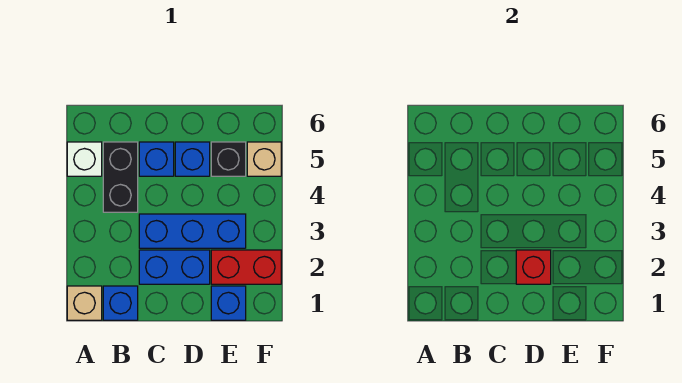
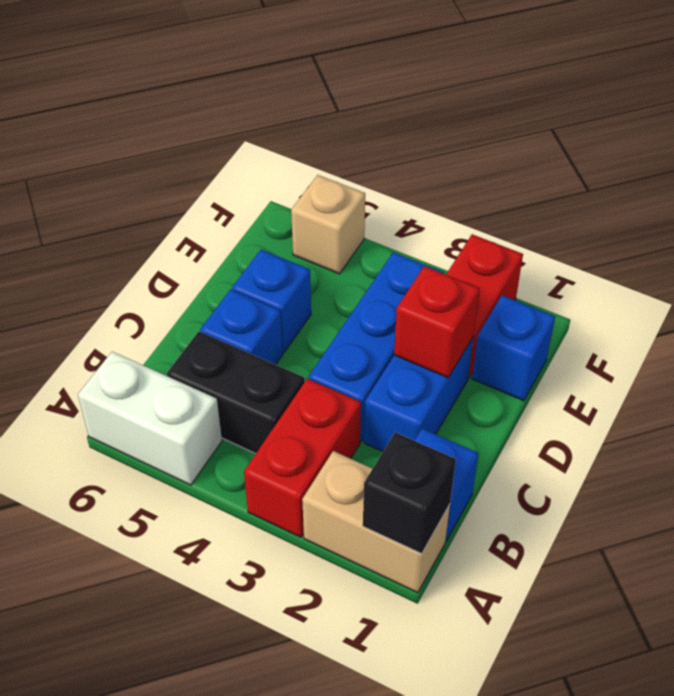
tan brick A1 level 1 -> tan brick A1:A2 level 1
none -> red brick A3:B3 level 1
white brick A5 level 1 -> white brick A5:A6 level 1
black brick E5 level 1 -> black brick A1 level 2

